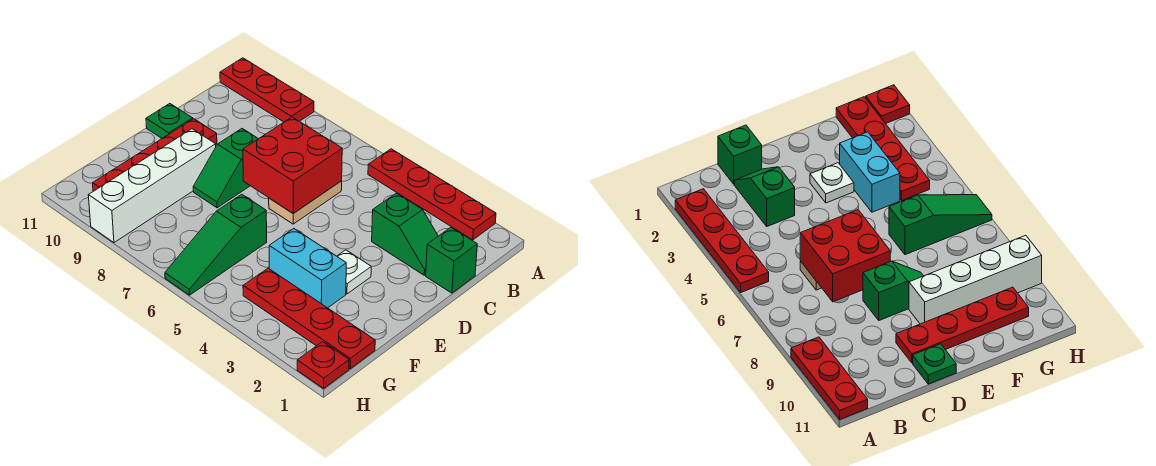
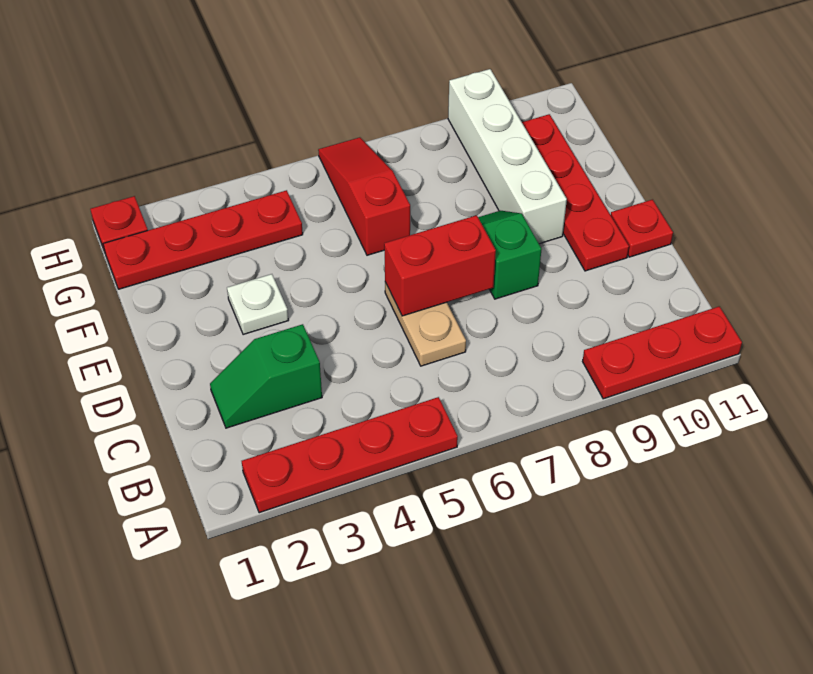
green brick C1 level 1 -> none
red brick C6:D7 level 2 -> red brick D6:D7 level 2
green plate D11 level 1 -> red plate D11 level 1
cyan brick F3:F4 level 1 -> none
green slope F6:H6 level 1 top F -> red slope F6:H6 level 1 top F

